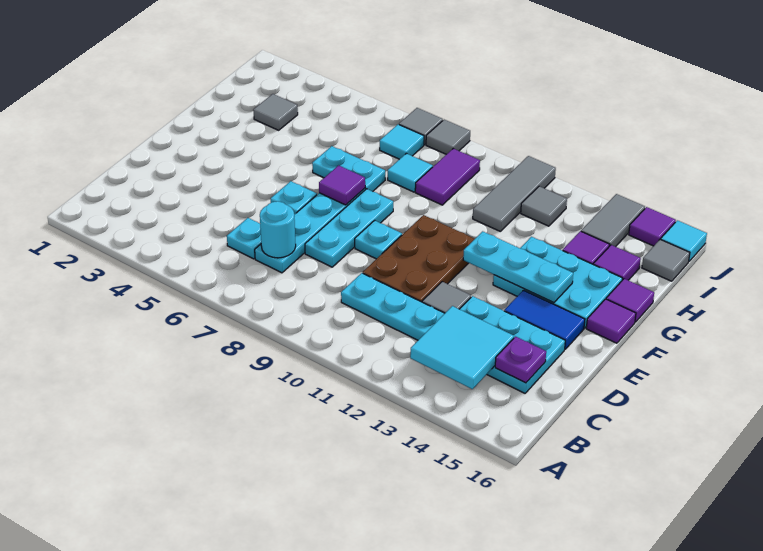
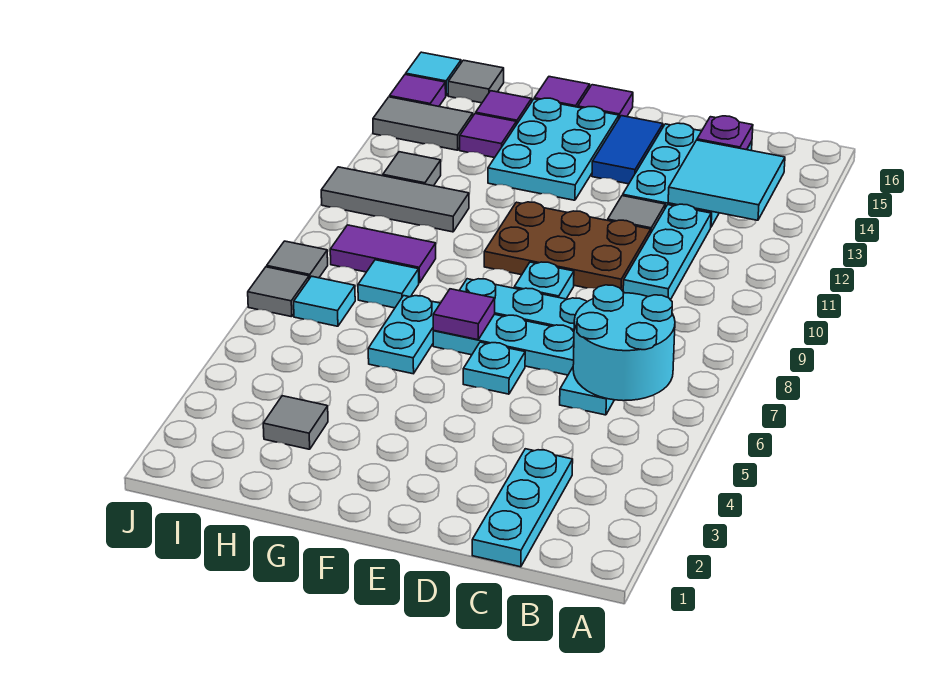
cyan round brick C7 level 2 -> cyan round brick B6:C7 level 2
cyan plate F12:F14 level 2 -> cyan plate C1:C3 level 1

